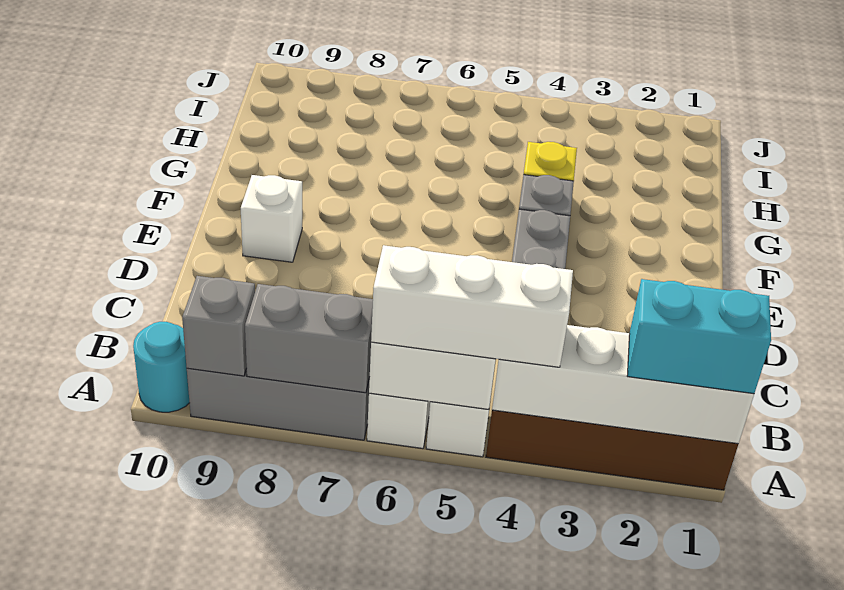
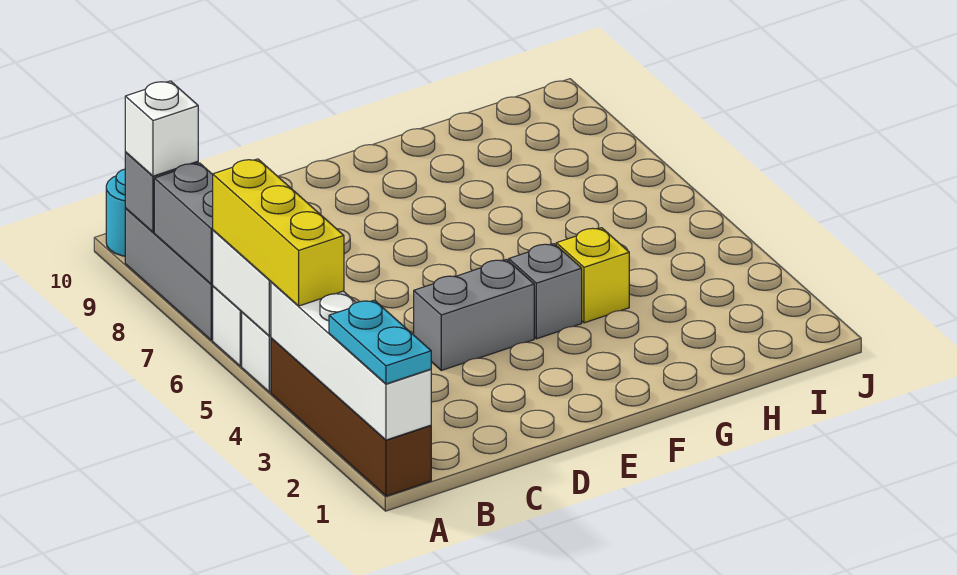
cyan brick A1:A2 level 3 -> cyan plate A1:A2 level 3
white brick A4:A6 level 3 -> yellow brick A4:A6 level 3
white brick E9 level 1 -> white brick A9 level 3

